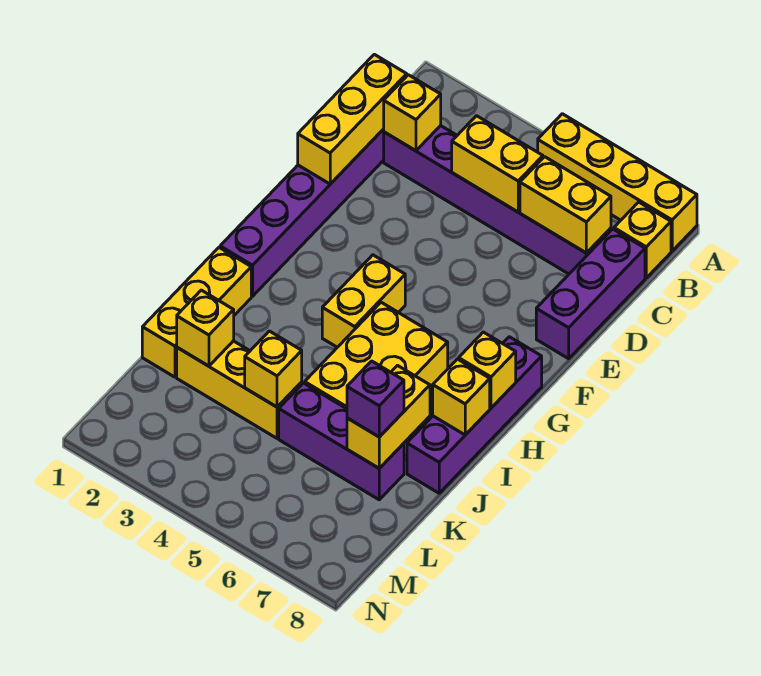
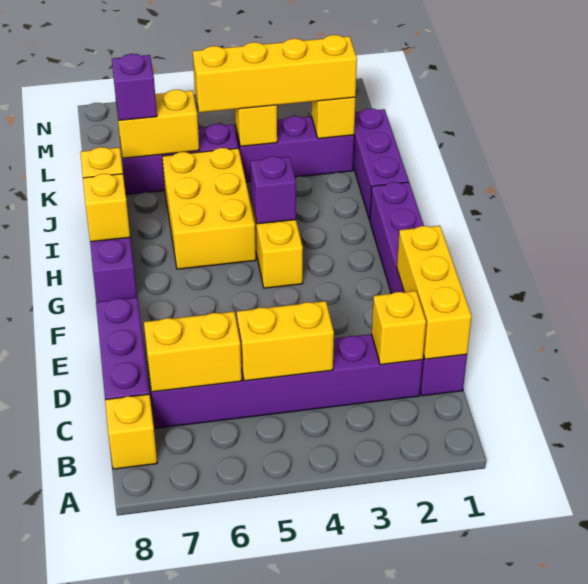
yellow brick A5:A8 level 1 -> yellow brick K2:K5 level 3
none -> purple brick H4 level 2
yellow brick I1:K1 level 1 -> purple brick I1:K1 level 1
yellow brick J7:K7 level 2 -> yellow brick K6:K7 level 2
yellow brick K2:K4 level 1 -> purple brick K2:K4 level 1

